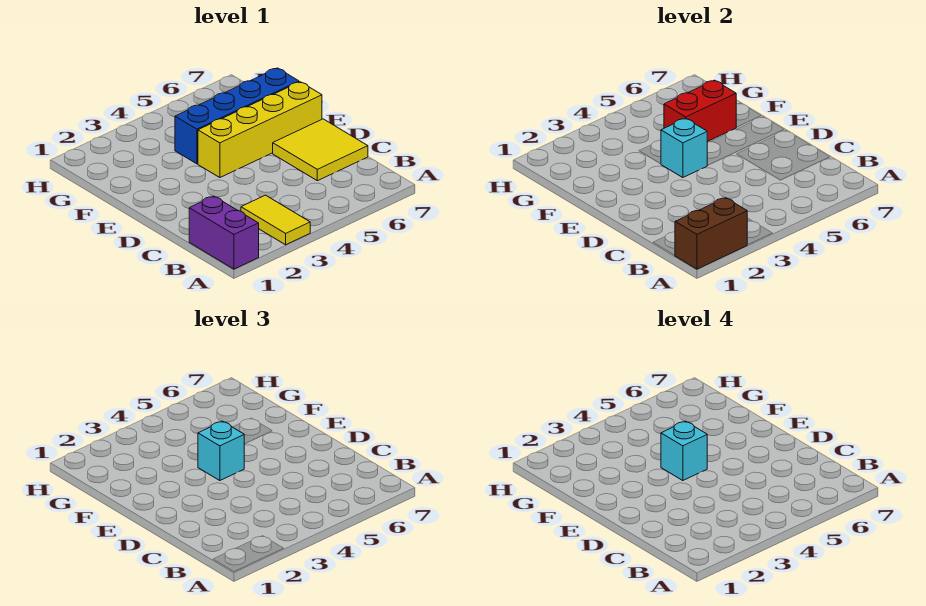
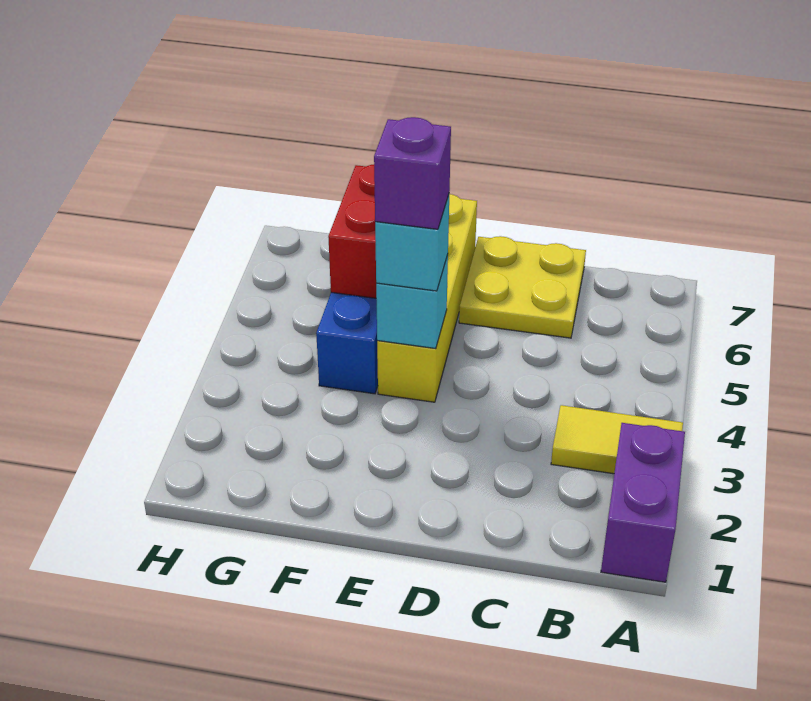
purple brick A1:B1 level 1 -> purple brick A1:A2 level 1
brown brick A1:A2 level 2 -> none
yellow tile C6:D7 level 1 -> yellow plate C6:D7 level 1
cyan brick E4 level 4 -> purple brick E4 level 4

